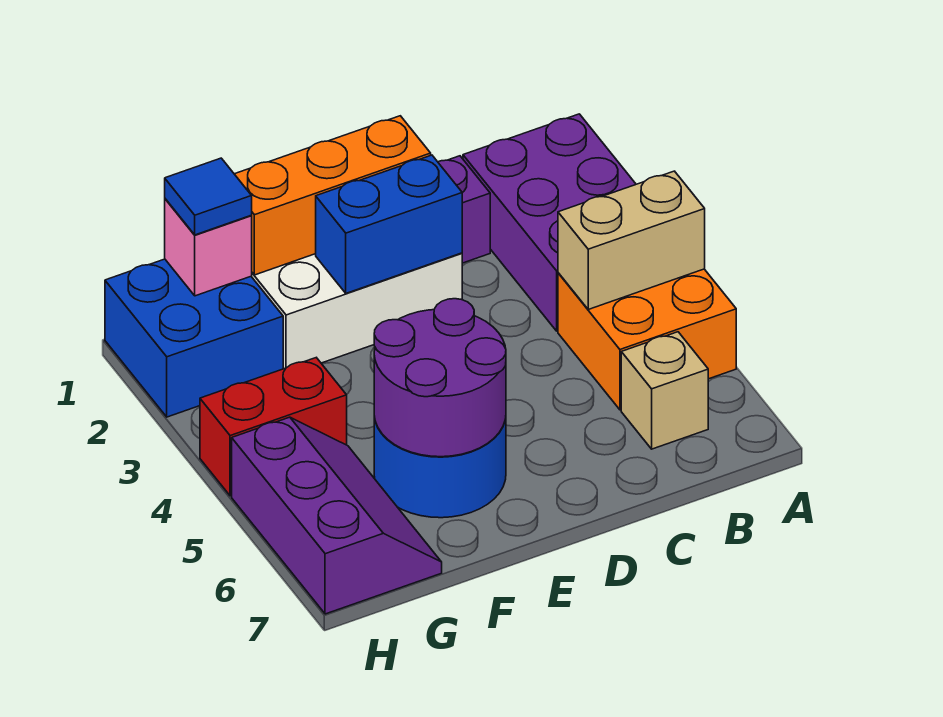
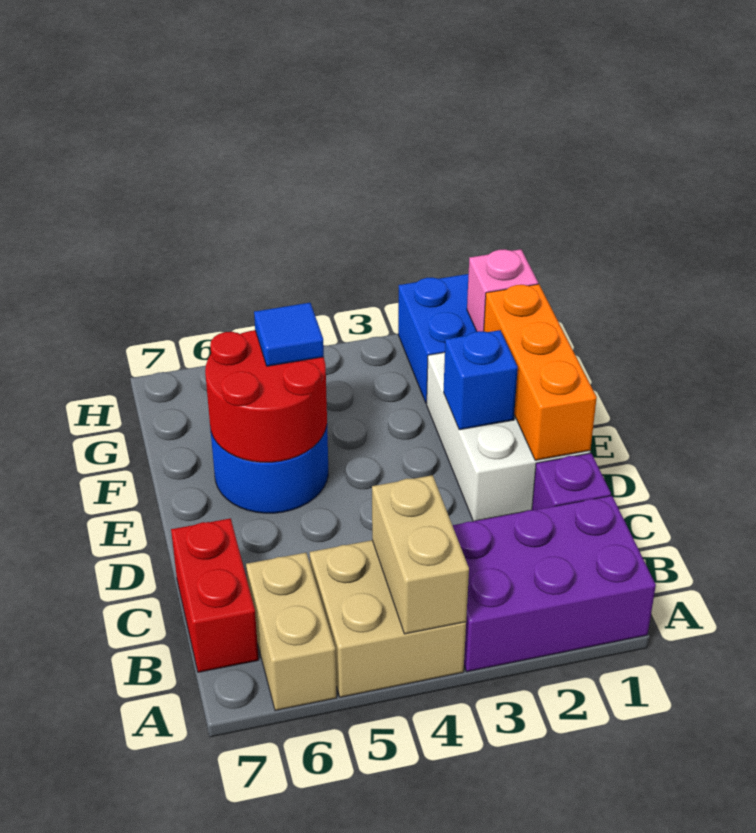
orange brick A4:B5 level 1 -> tan brick A4:B5 level 1
tan brick B6 level 1 -> tan brick A6:B6 level 1
blue brick D2:E2 level 2 -> blue brick E2 level 2
purple round brick E5:F6 level 2 -> red round brick E5:F6 level 2
blue tile G1 level 3 -> blue tile F5 level 3
red brick G4:H4 level 1 -> red brick B7:C7 level 1
purple slope G5:H7 level 1 top H -> none

